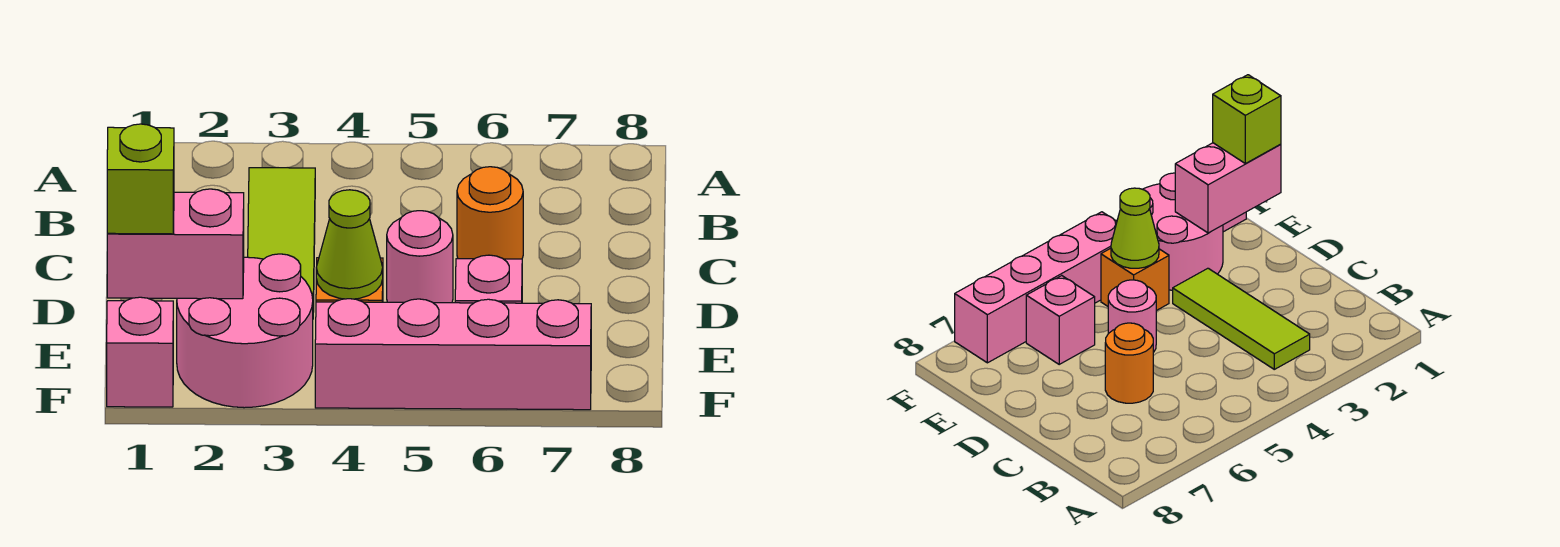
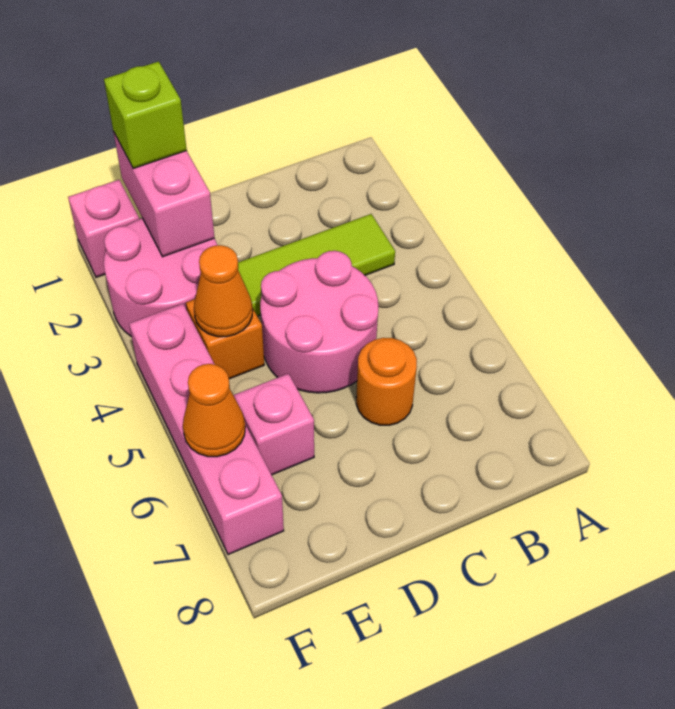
pink round brick D5 level 1 -> pink round brick C4:D5 level 1
lime cone E4 level 2 -> orange cone E4 level 2
none -> orange cone F6 level 2

